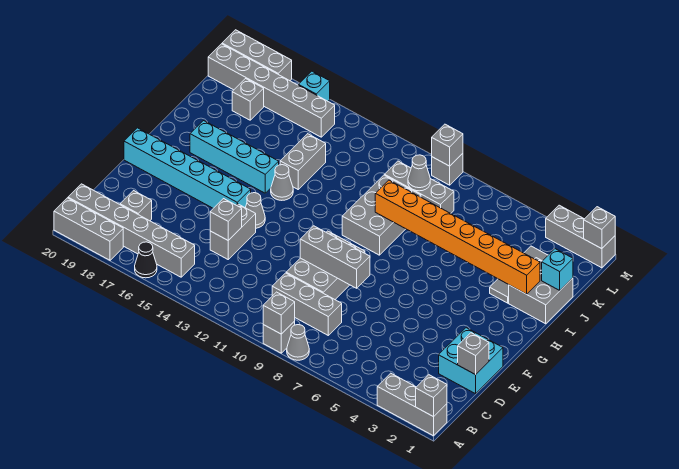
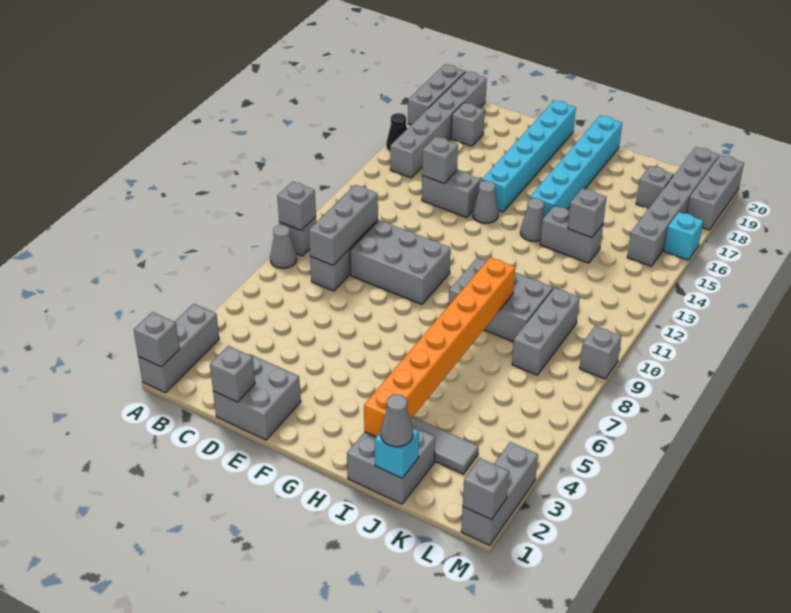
cyan brick D1:E2 level 1 -> grey brick D1:E2 level 1
grey brick E8:E10 level 2 -> grey brick C8:C10 level 2
cyan brick H15:H18 level 1 -> cyan brick H15:H20 level 1
grey cone K9 level 2 -> grey cone J1 level 3
grey brick M9 level 2 -> grey brick J14 level 2

